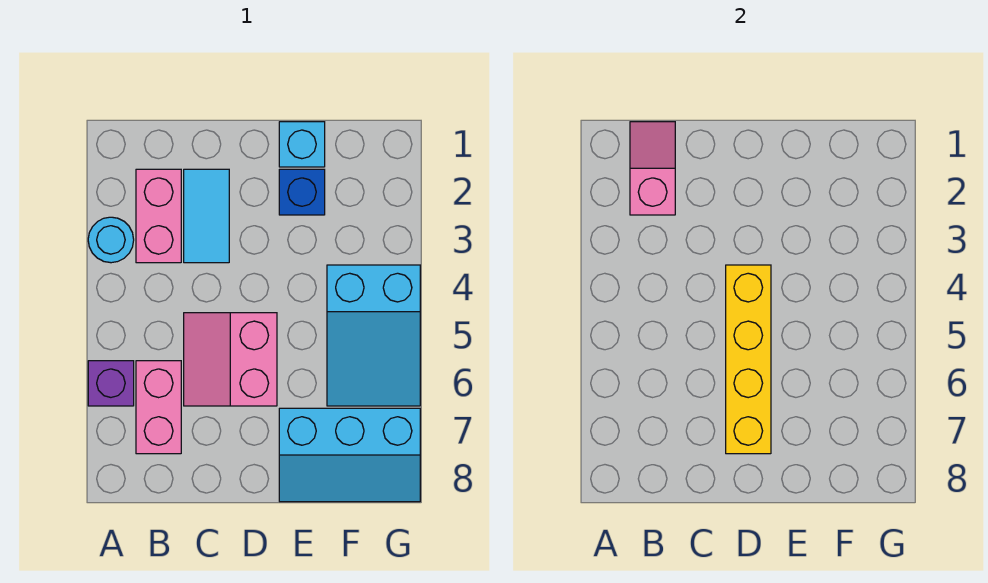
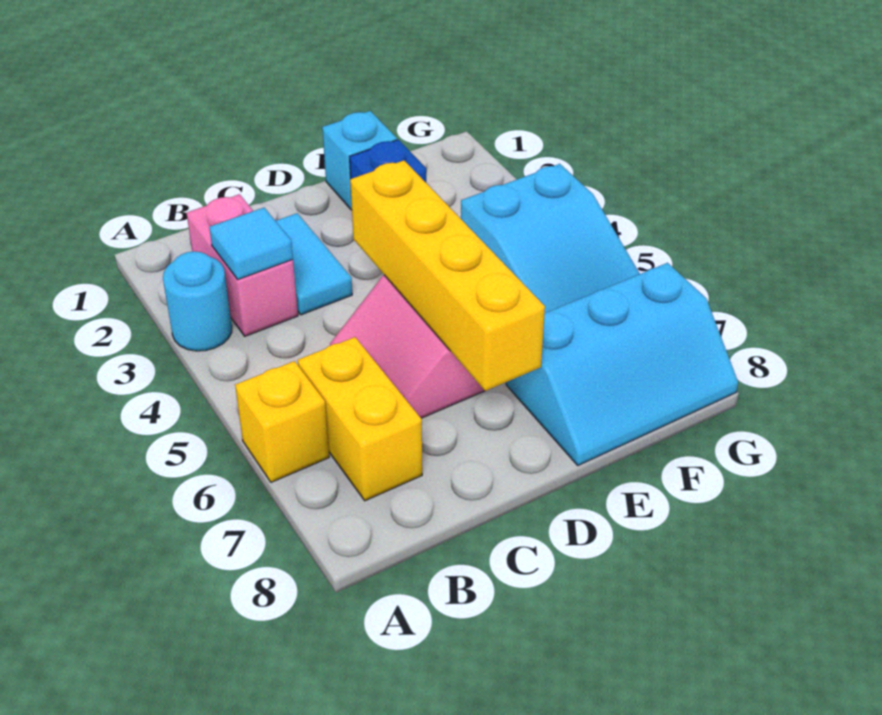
purple brick A6 level 1 -> yellow brick A6 level 1
pink slope B1:B2 level 2 top 2 -> none
none -> cyan tile B3 level 2
pink brick B6:B7 level 1 -> yellow brick B6:B7 level 1

